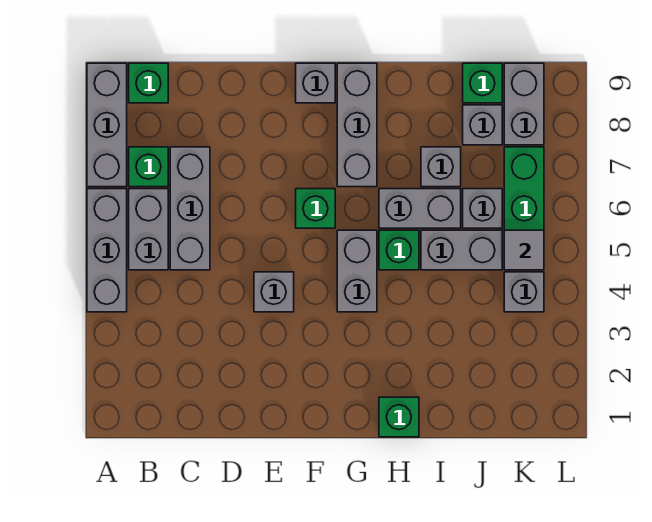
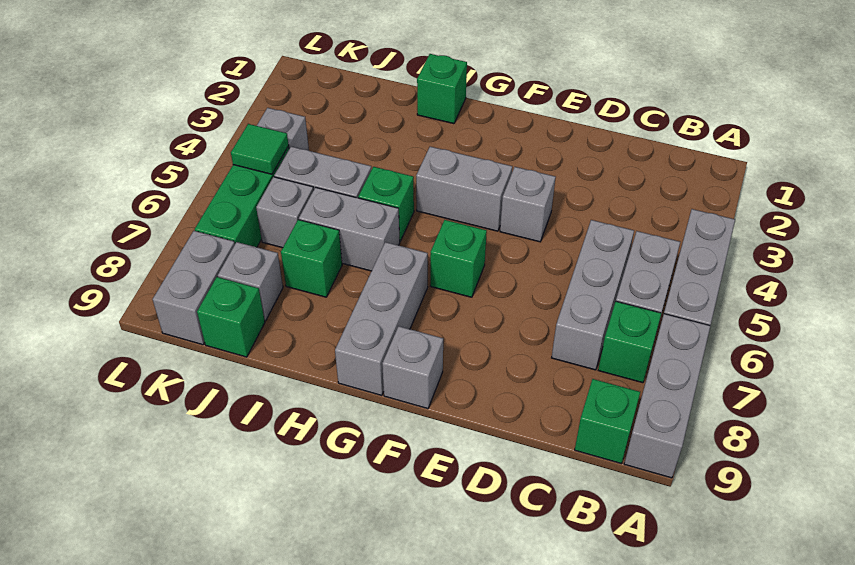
grey brick G4:G5 level 1 -> grey brick F4:G4 level 1
grey brick I7 level 1 -> green brick I7 level 1
grey tile K5 level 2 -> green tile K5 level 2

